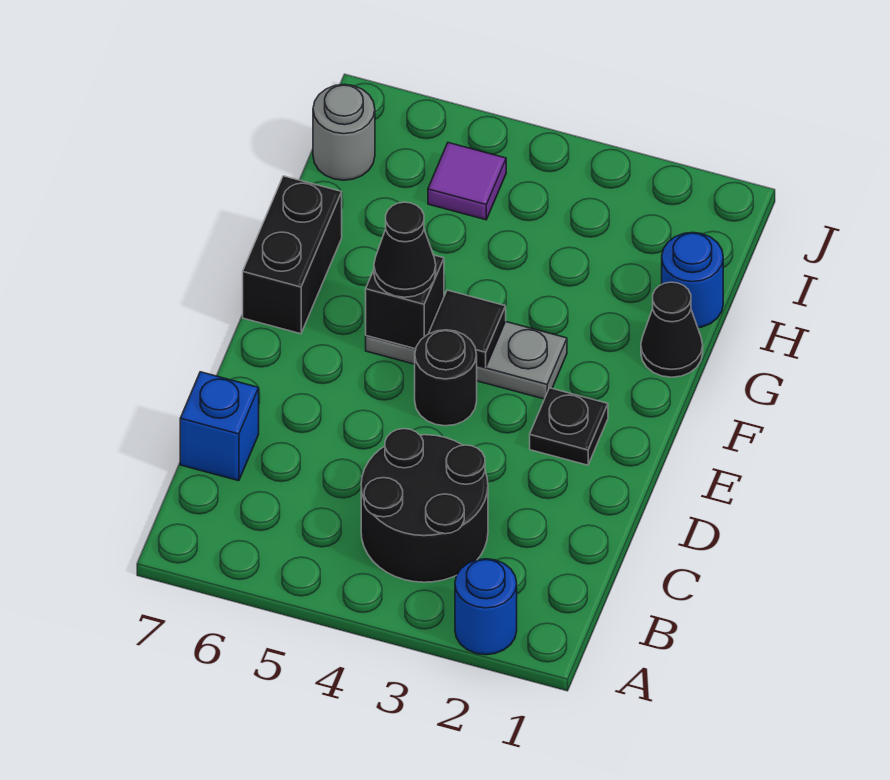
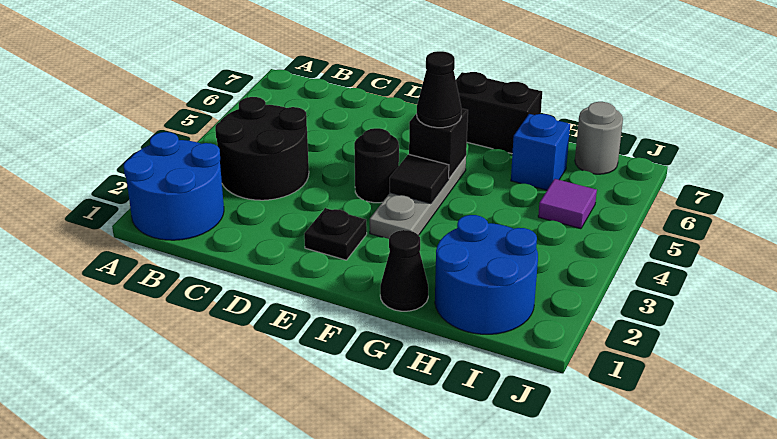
blue round brick A2 level 1 -> blue round brick A1:B2 level 1
blue brick C7 level 1 -> blue brick H6 level 1
blue round brick H1 level 1 -> blue round brick H1:I2 level 1

